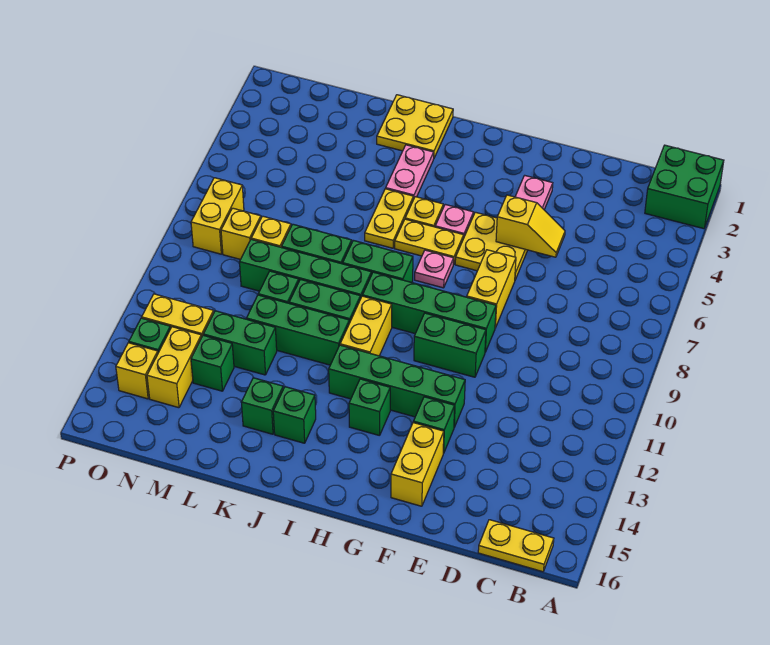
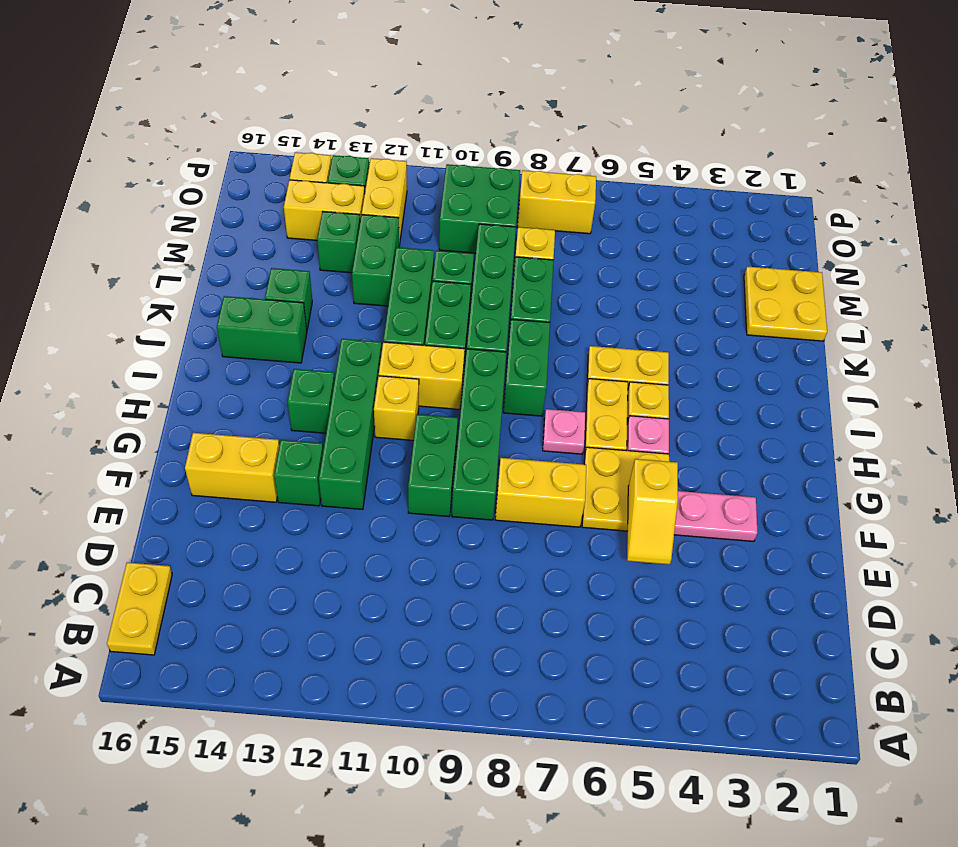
green brick A1:B2 level 1 -> green brick N9:O10 level 1
yellow plate J1:K2 level 1 -> yellow plate L1:M2 level 1
pink plate J3:J4 level 1 -> none
green brick J14 level 1 -> green brick J14:J15 level 1
yellow brick N8 level 1 -> yellow brick H11 level 1

